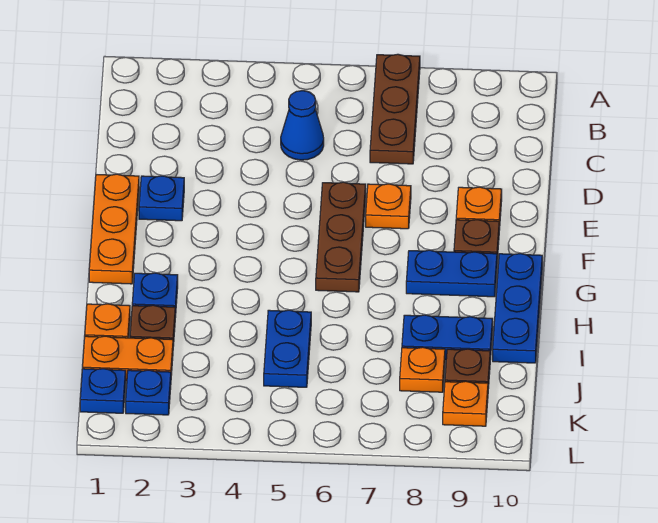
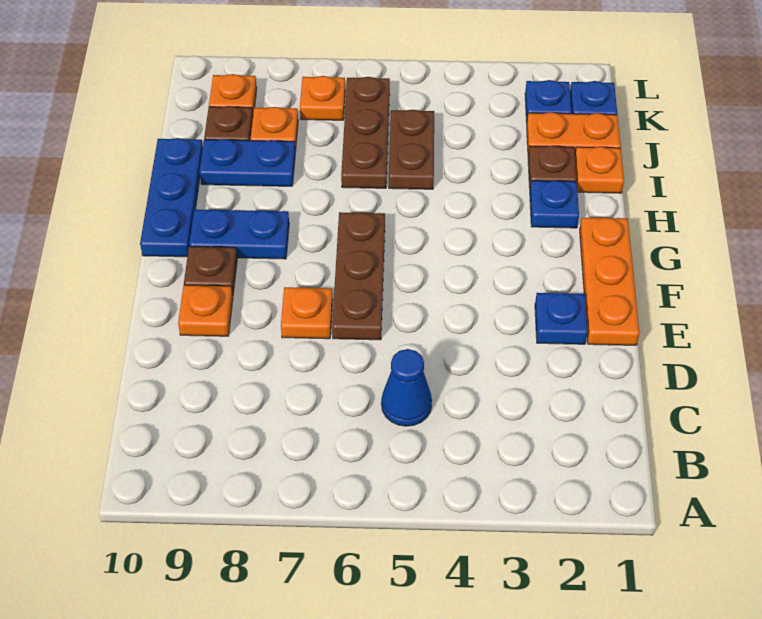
brown plate A7:C7 level 1 -> brown plate I6:K6 level 1
blue plate I5:J5 level 1 -> brown plate I5:J5 level 1
none -> orange plate K7 level 1

